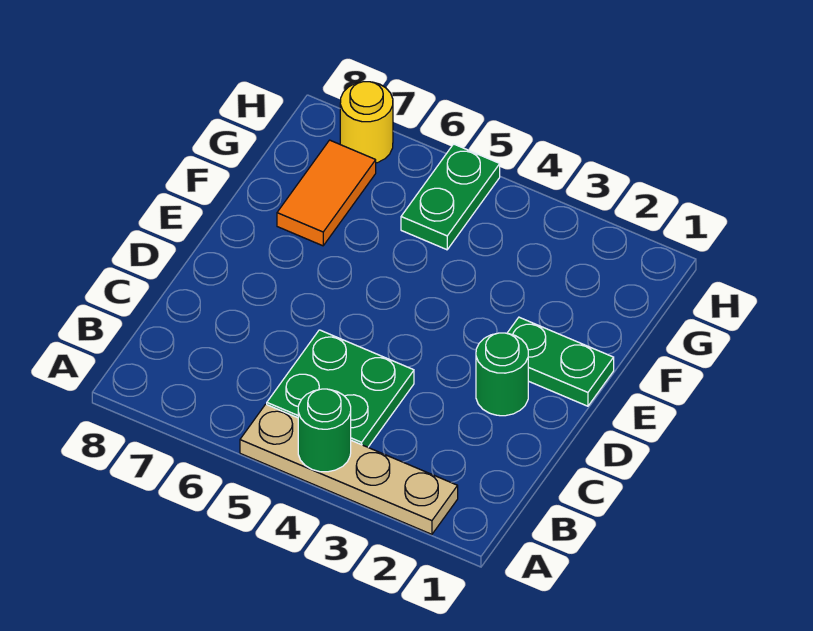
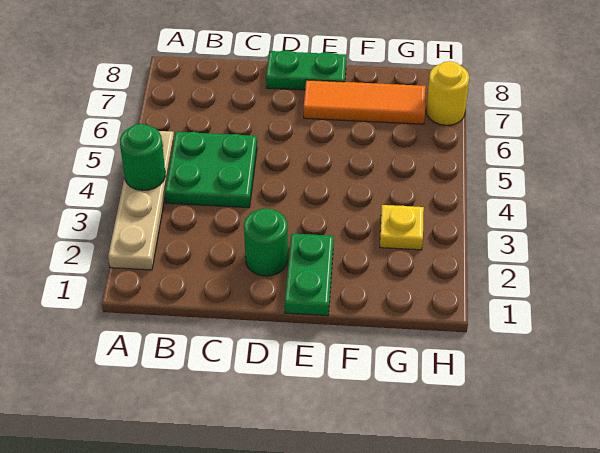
orange tile F7:G7 level 1 -> orange tile E7:G7 level 1
none -> yellow plate G3 level 1
green plate G5:H5 level 1 -> green plate D8:E8 level 1

